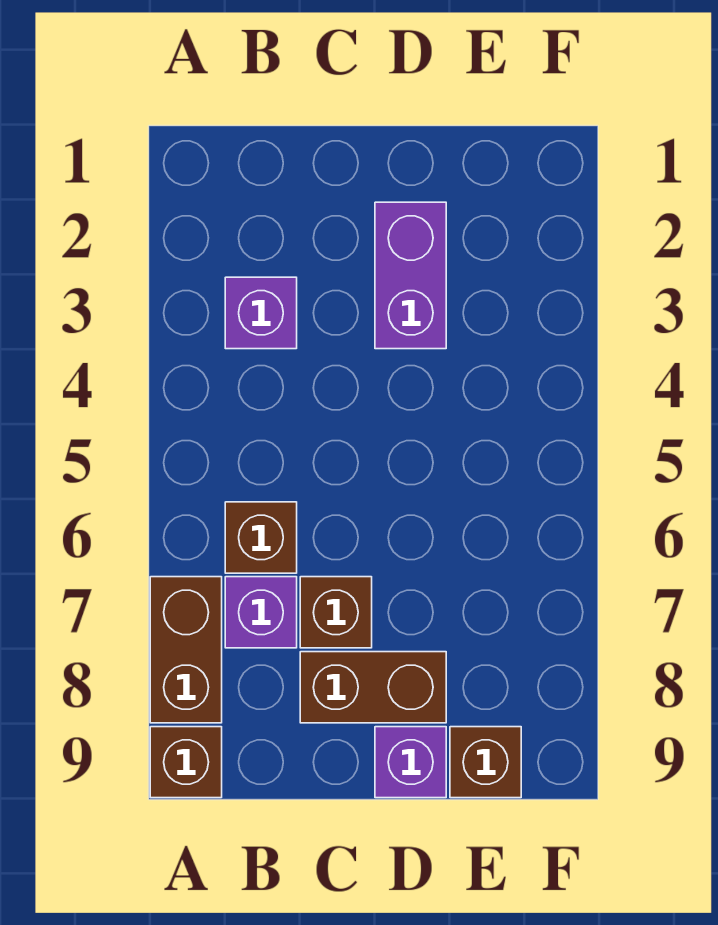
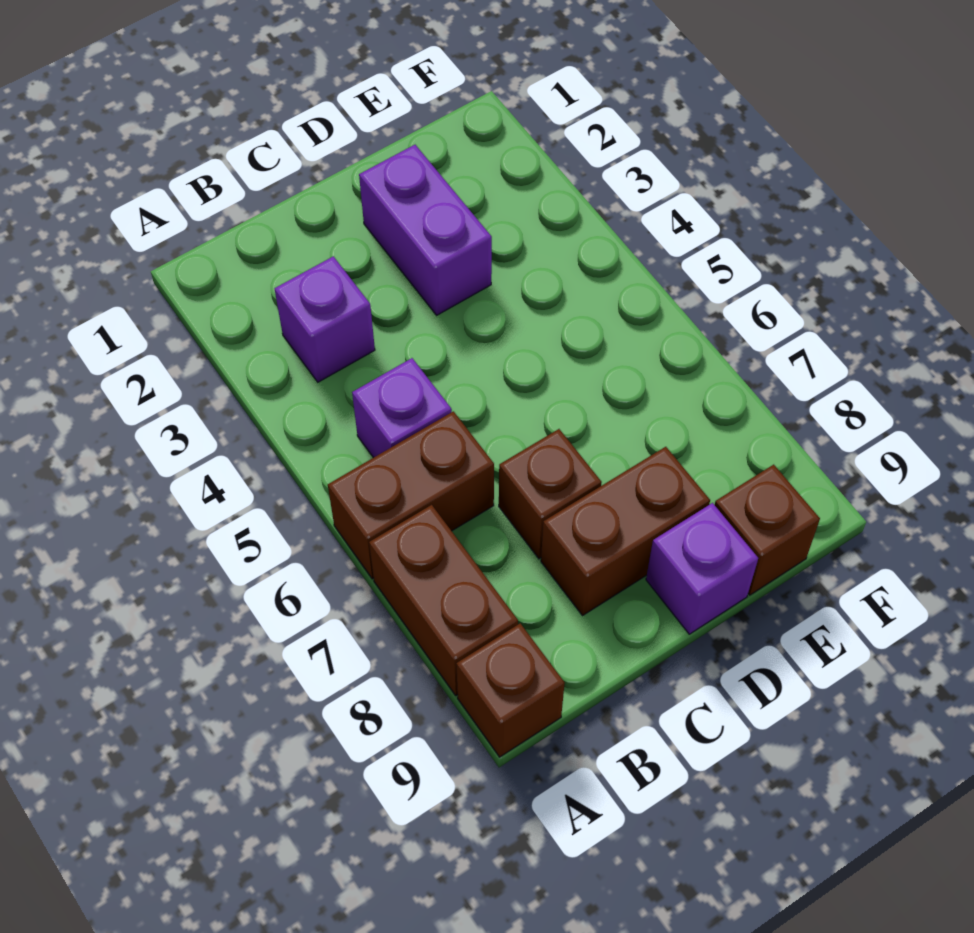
brown brick B6 level 1 -> brown brick A6:B6 level 1
purple brick B7 level 1 -> purple brick B5 level 1

